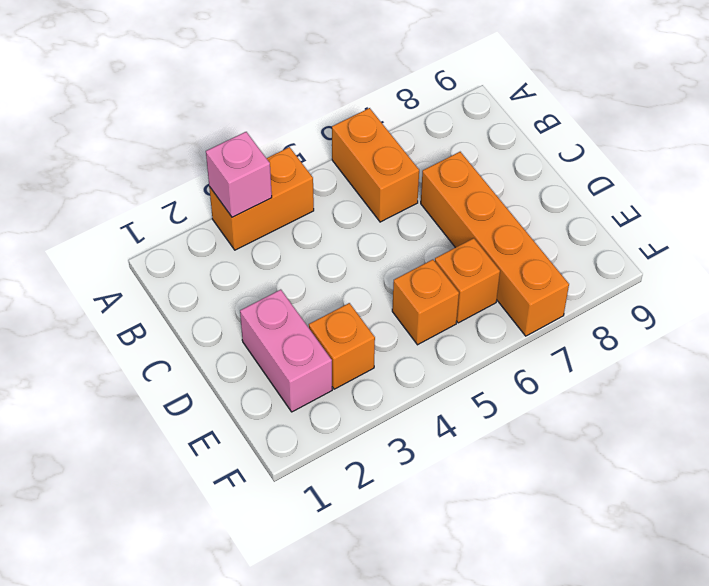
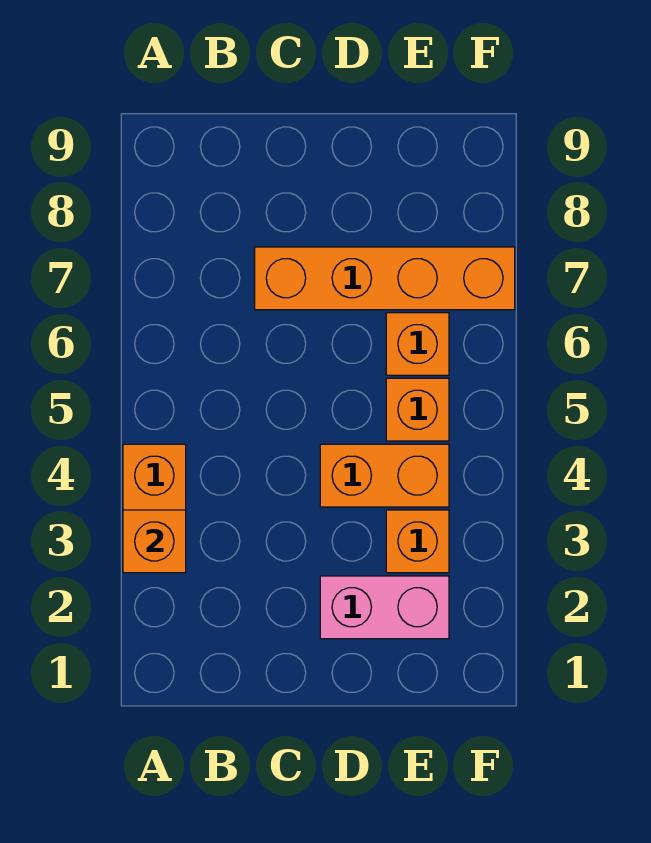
pink brick A3 level 2 -> orange brick A3 level 2
orange brick A6:B6 level 1 -> orange brick D4:E4 level 1

